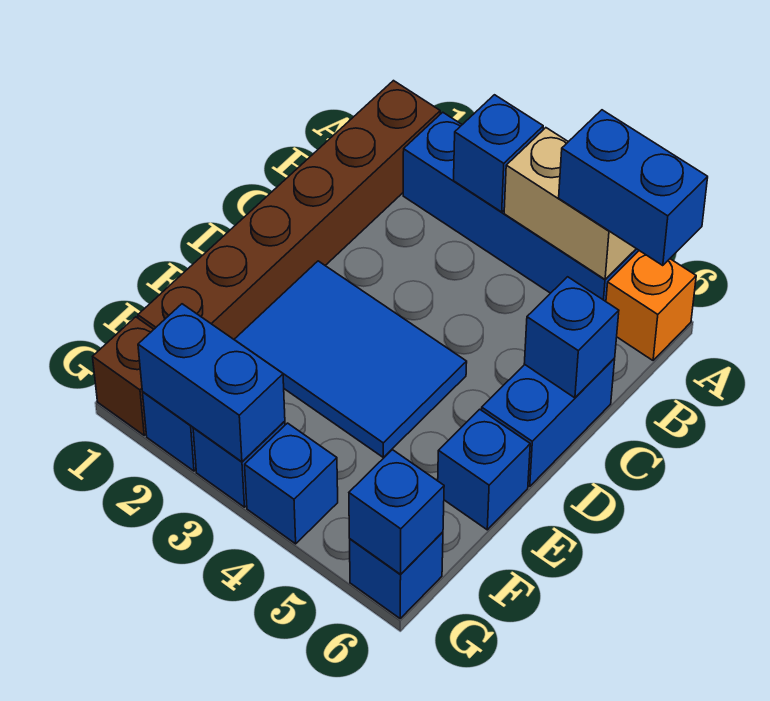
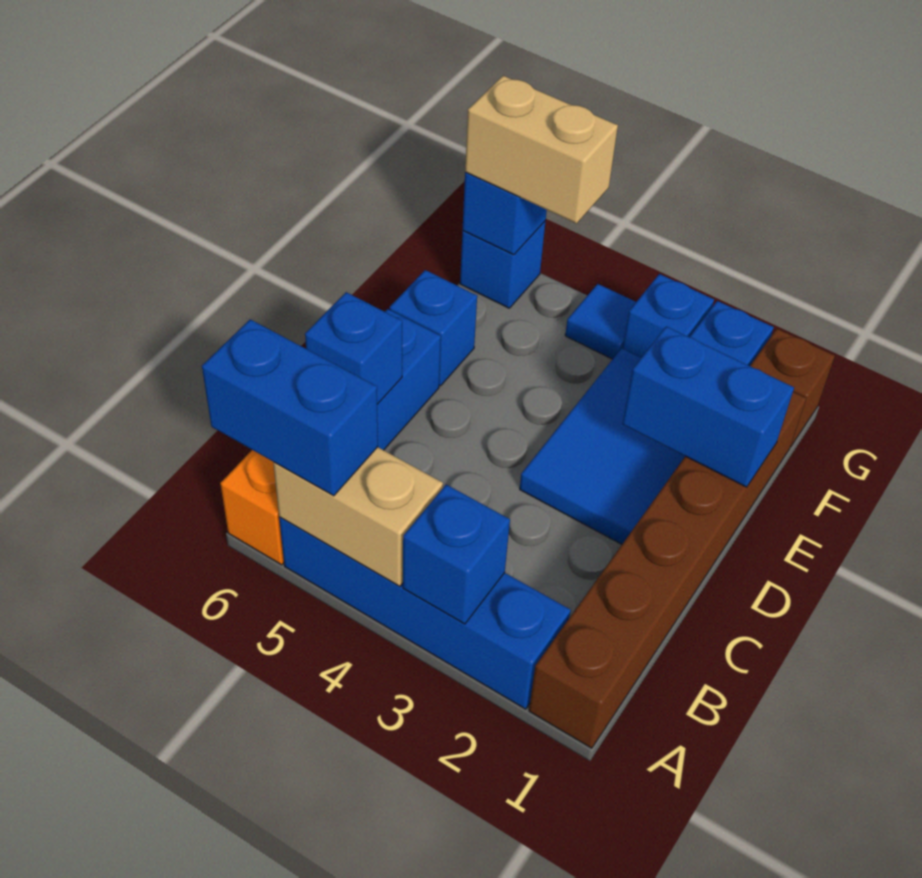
blue tile D2:E4 level 1 -> blue tile D2:F3 level 1
blue brick G2:G3 level 2 -> blue brick E1:E2 level 2
blue brick G4 level 1 -> blue tile G4 level 1
none -> tan brick G5:G6 level 3

